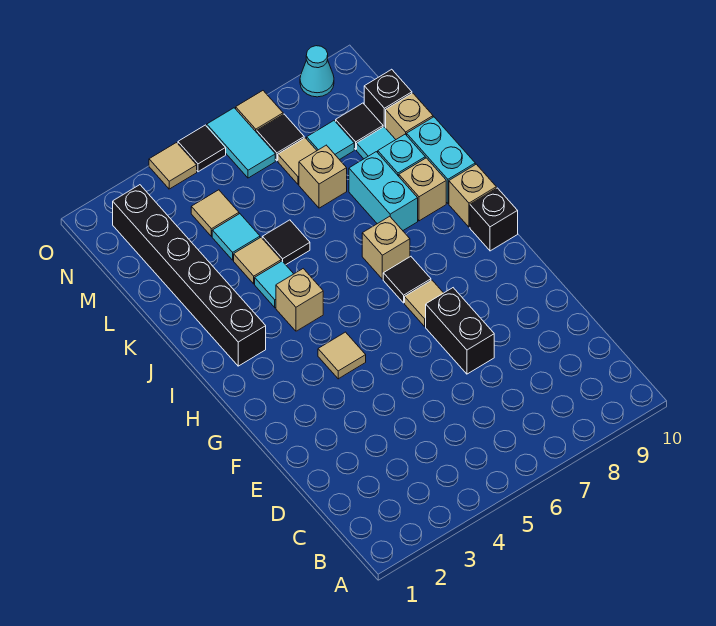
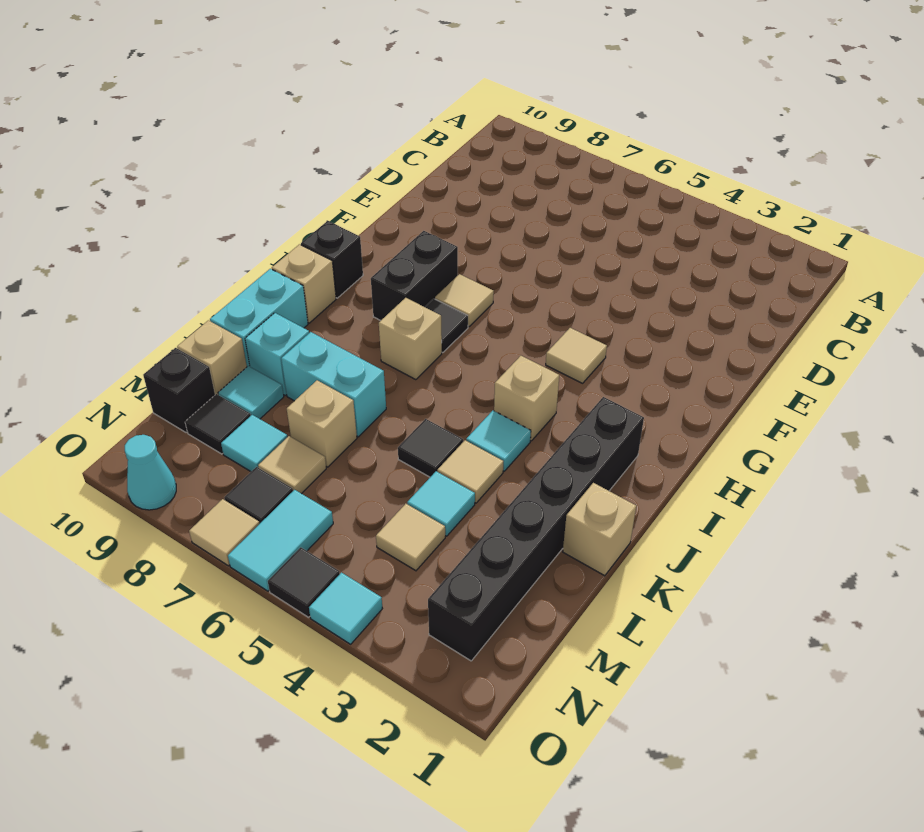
black brick E7:F7 level 1 -> black brick G8:H8 level 1
cyan brick J8:K8 level 1 -> cyan brick K7:K8 level 1
tan brick J9 level 1 -> tan brick K1 level 1
tan tile O4 level 1 -> cyan tile O4 level 1

